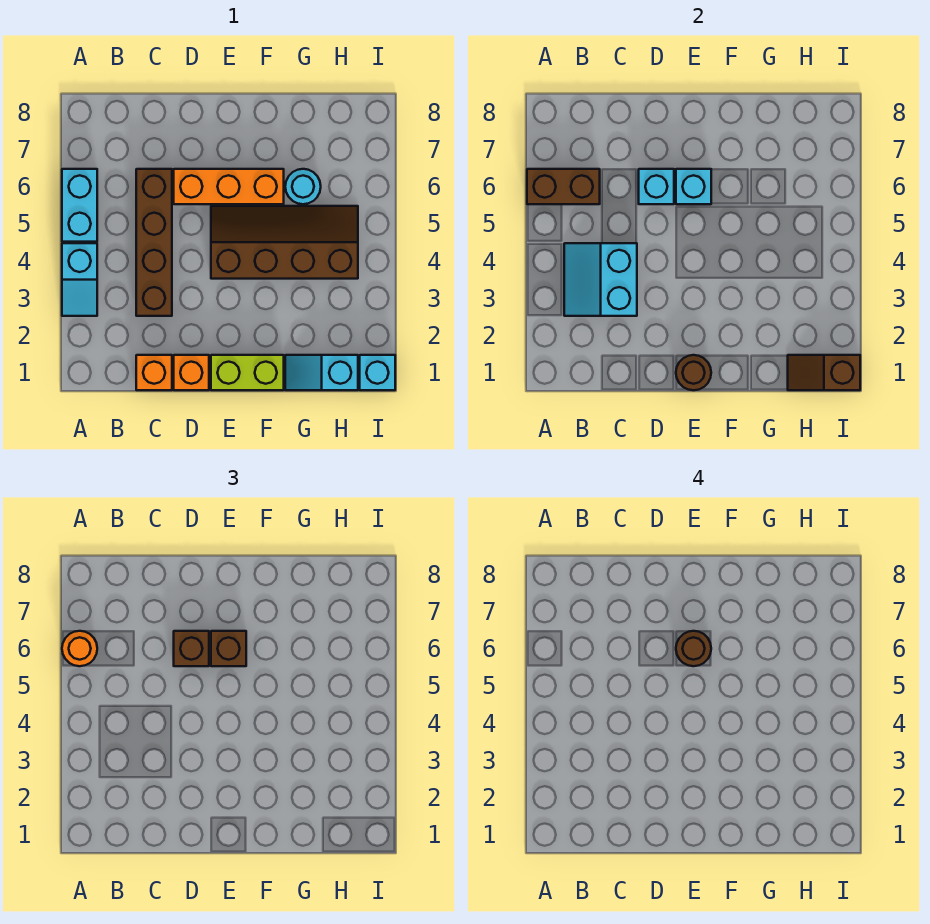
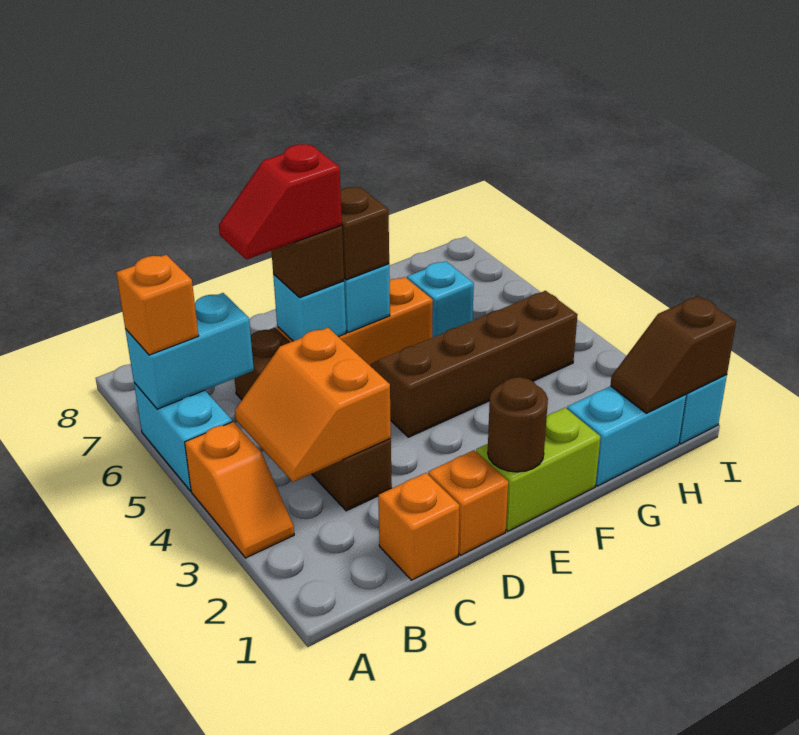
cyan slope A3:A4 level 1 top 4 -> orange slope A3:A4 level 1 top 4
brown brick A6:B6 level 2 -> cyan brick A6:B6 level 2
orange round brick A6 level 3 -> orange brick A6 level 3
cyan slope B3:C4 level 2 top C -> orange slope B3:C4 level 2 top C
none -> red slope C6:D6 level 4 top D
brown round brick E6 level 4 -> none
cyan slope G1:H1 level 1 top H -> cyan brick G1:H1 level 1
cyan round brick G6 level 1 -> cyan brick G6 level 1

